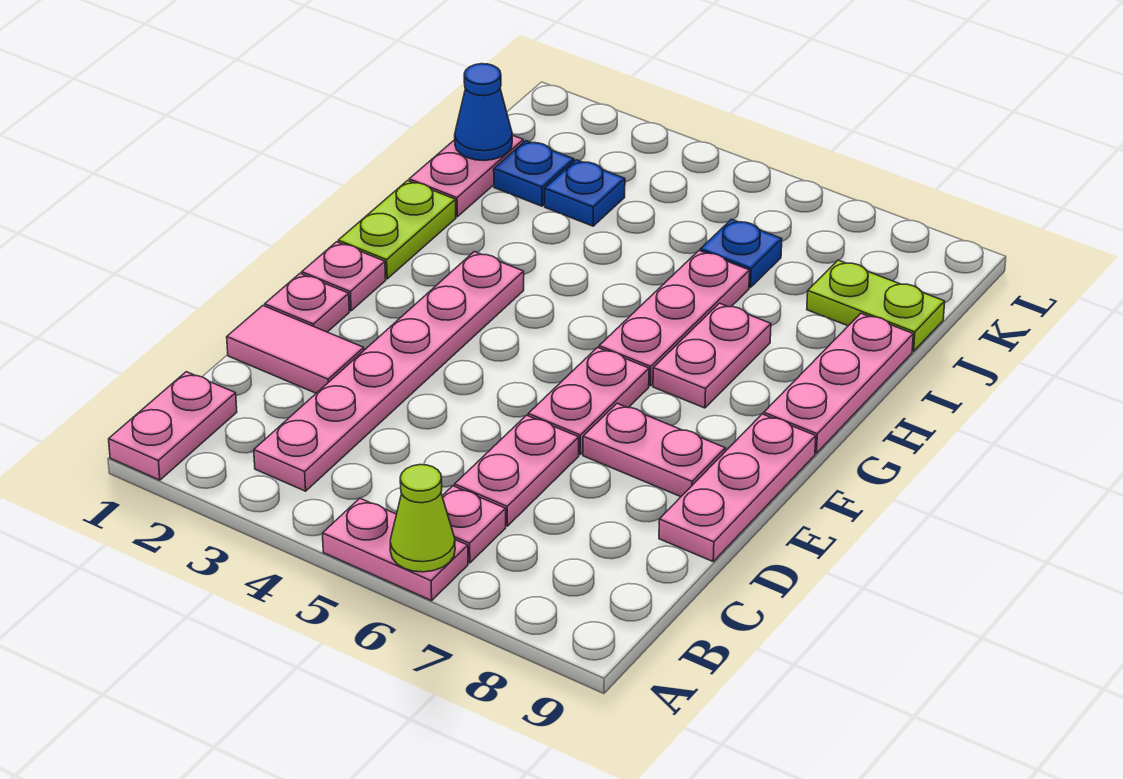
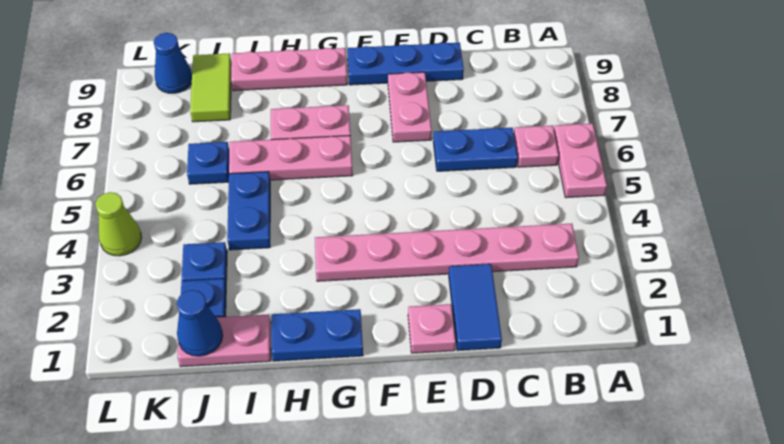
pink plate A1:B1 level 1 -> none
lime cone A6 level 2 -> lime cone L4 level 1
pink plate C6:D6 level 1 -> blue plate C6:D6 level 1
pink tile D1:D2 level 1 -> blue tile D1:D2 level 1
pink plate D9:F9 level 1 -> blue plate D9:F9 level 1
pink plate E6:F6 level 1 -> none
pink plate F1 level 1 -> none
lime plate G1:H1 level 1 -> blue plate G1:H1 level 1
none -> blue plate I4:I5 level 1
lime plate J8:J9 level 1 -> lime tile J8:J9 level 1
none -> blue cone K9 level 1

